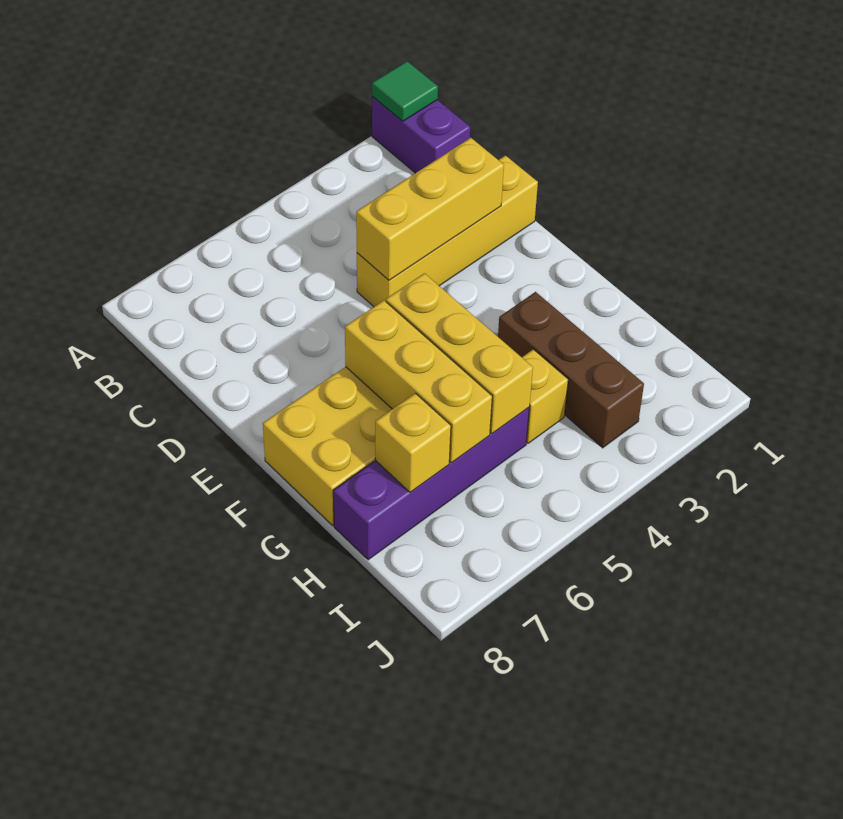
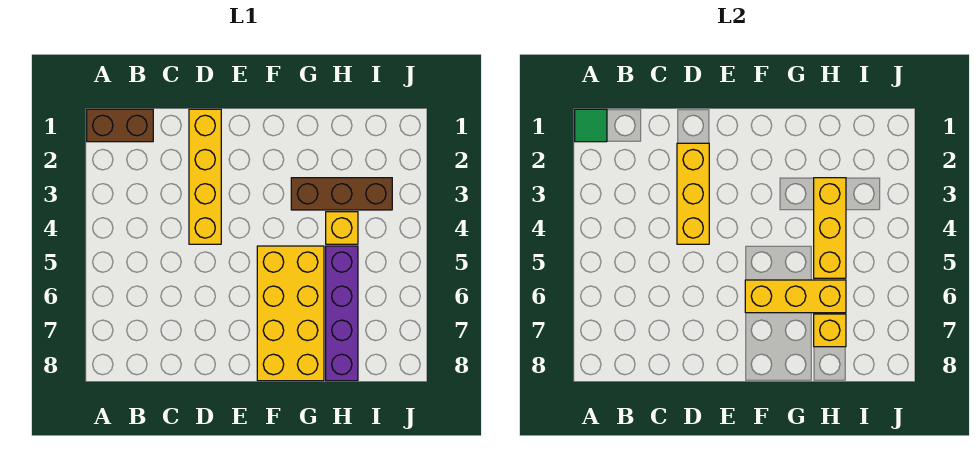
purple brick A1:B1 level 1 -> brown brick A1:B1 level 1
yellow brick F5:H5 level 2 -> yellow brick H3:H5 level 2

